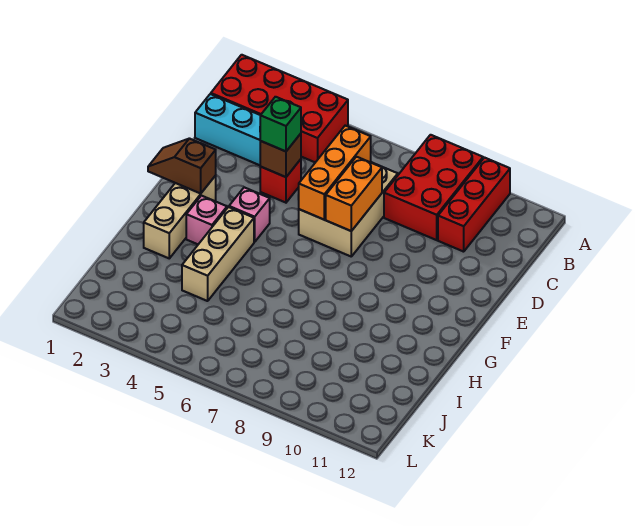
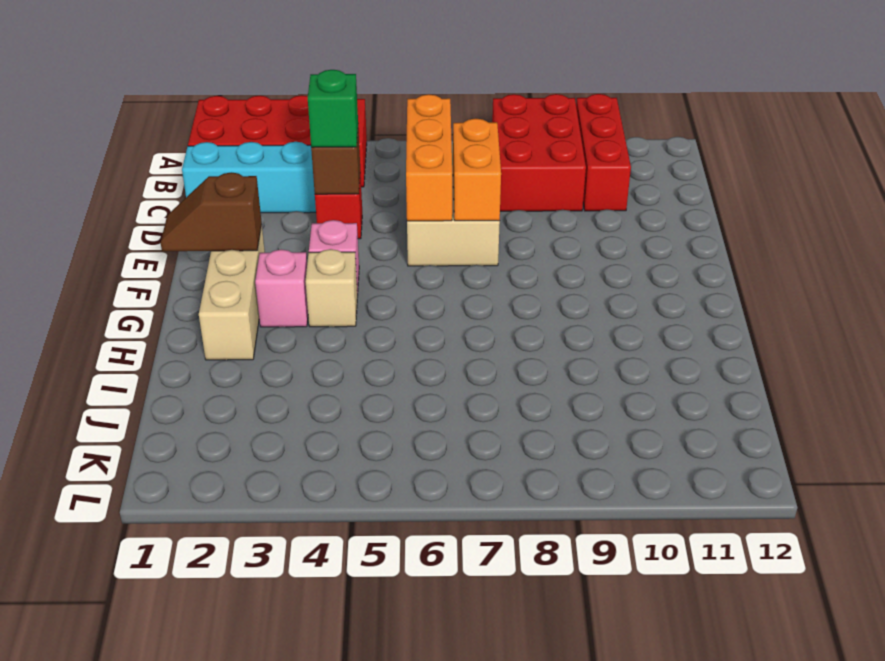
tan brick G4:I4 level 1 -> tan brick G4 level 1

